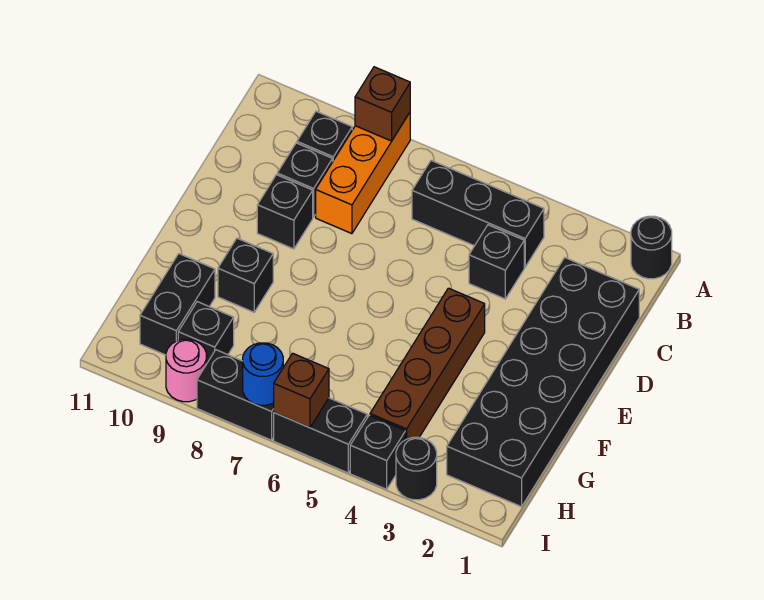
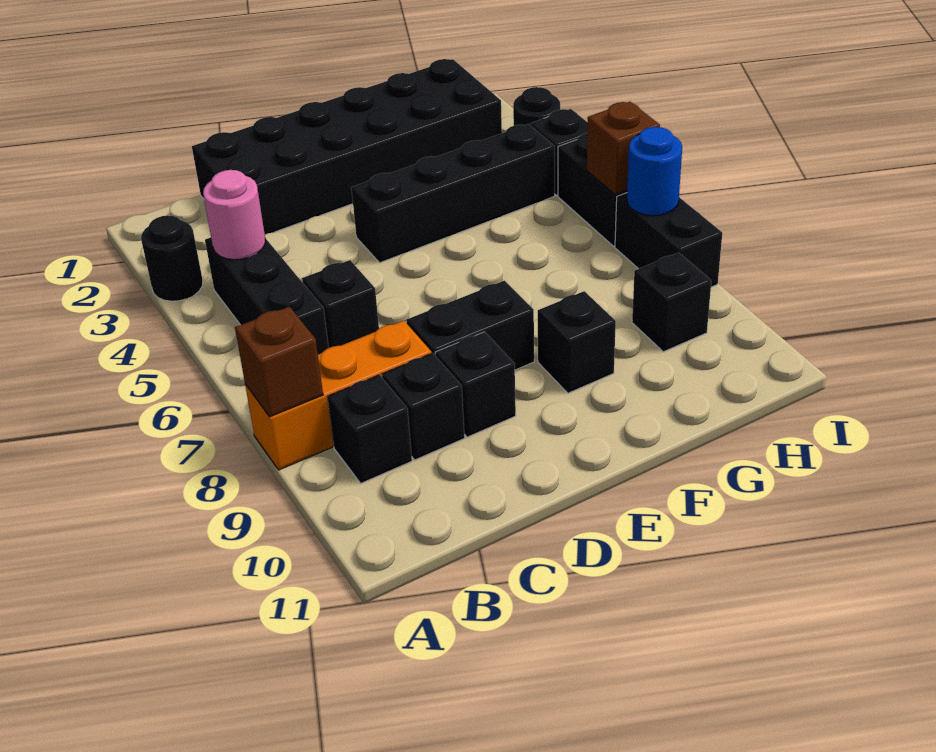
black round brick A1 level 1 -> black round brick A3 level 1
black brick C4 level 1 -> black brick C6 level 1
brown brick E4:H4 level 1 -> black brick E4:H4 level 1
black brick G10:H10 level 1 -> black brick D8:E8 level 1
pink round brick I9 level 1 -> pink round brick B4 level 2

